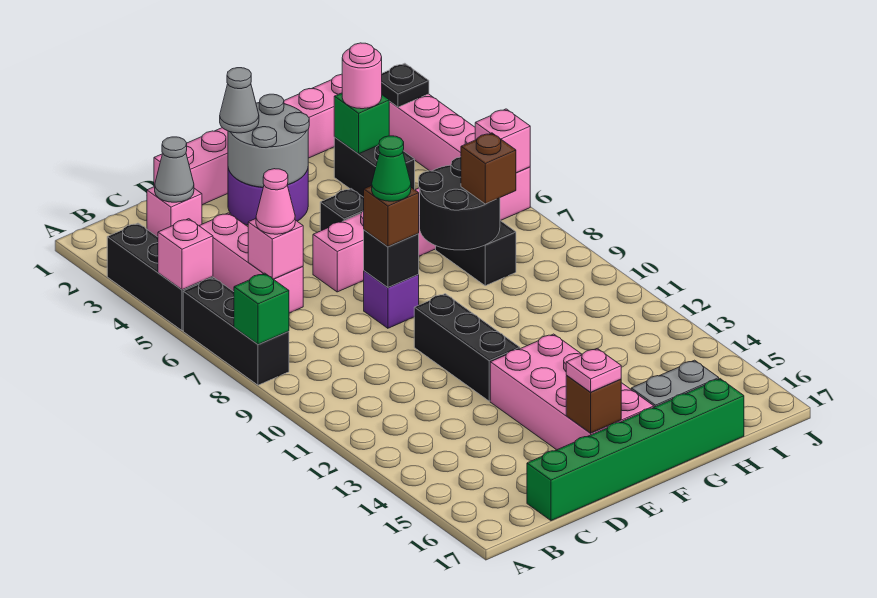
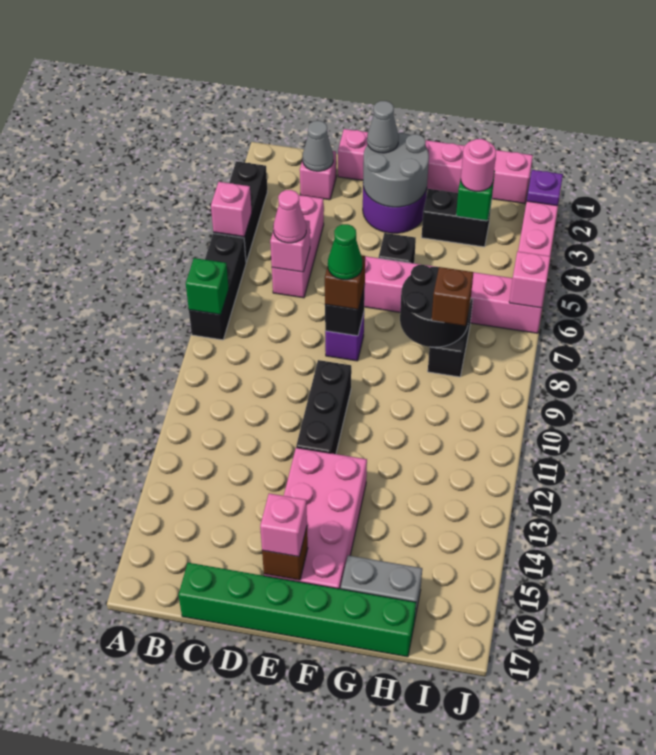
pink plate E16 level 3 -> pink brick E16 level 3
black brick H3:H4 level 1 -> black brick G3:H3 level 1
black plate J2 level 2 -> purple plate J2 level 2

